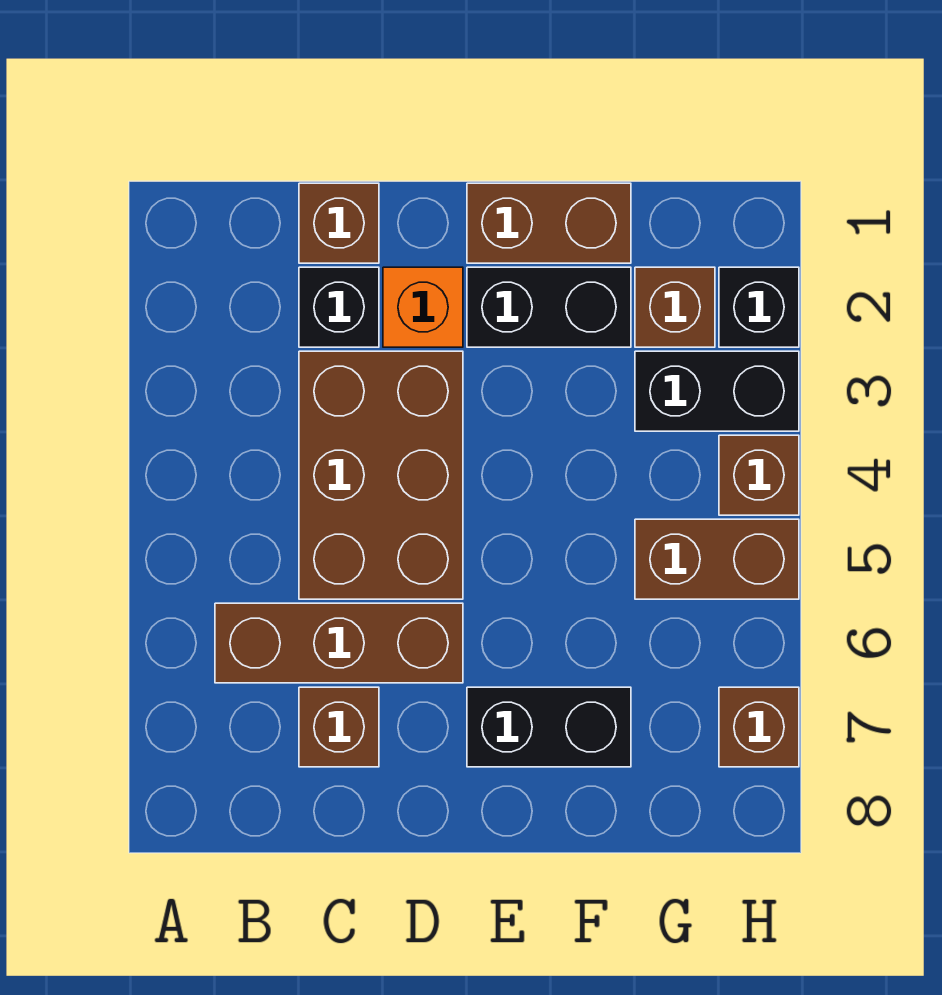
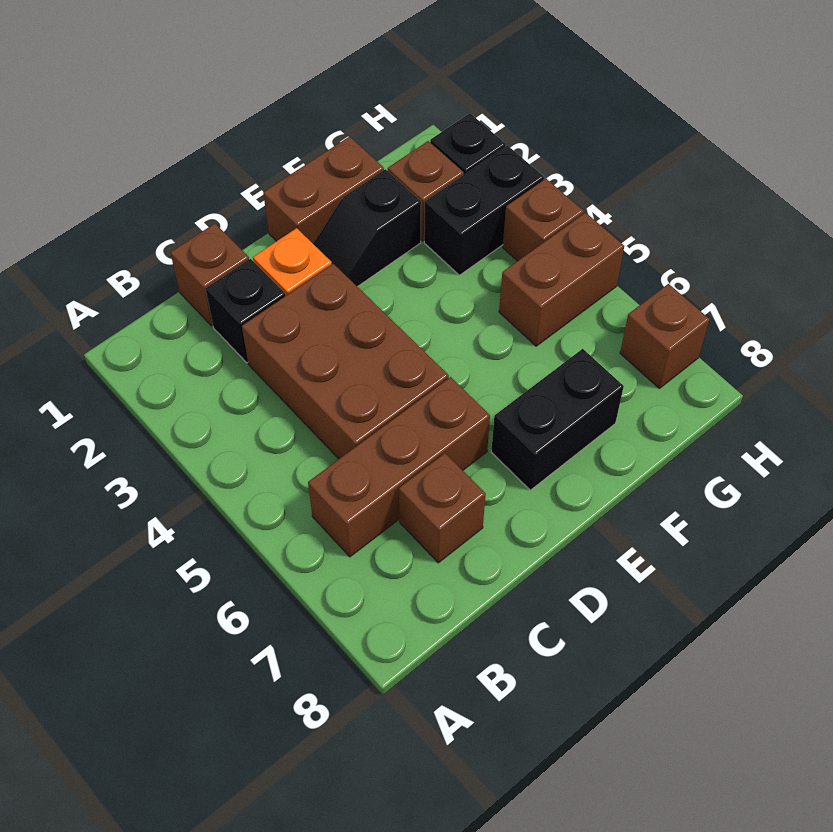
black brick E2:F2 level 1 -> black slope E2:F2 level 1 top F

